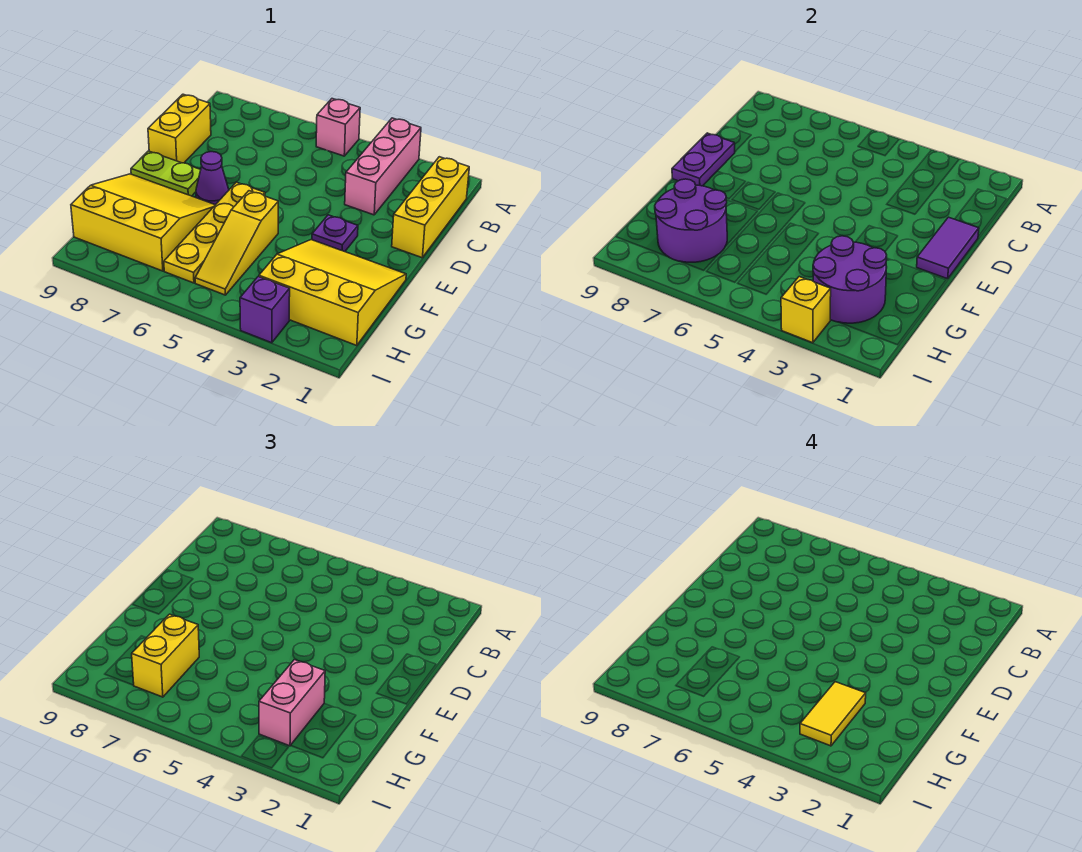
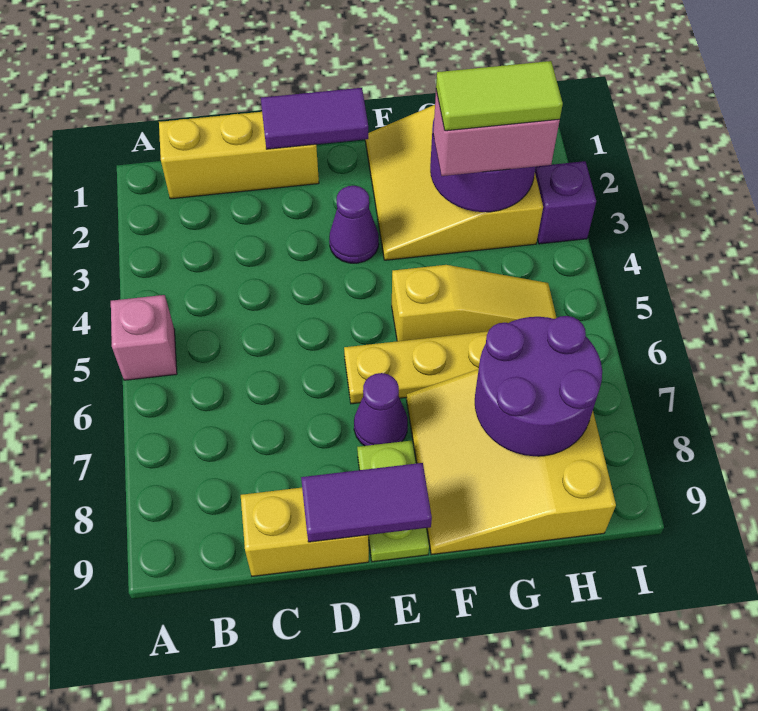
pink brick A3:C3 level 1 -> none
purple plate D9:E9 level 2 -> purple tile D9:E9 level 2
purple plate E3 level 1 -> purple cone E3 level 1
yellow tile G3:H3 level 4 -> lime tile G3:H3 level 4
yellow brick G7:H7 level 3 -> none
yellow brick I3 level 2 -> none

